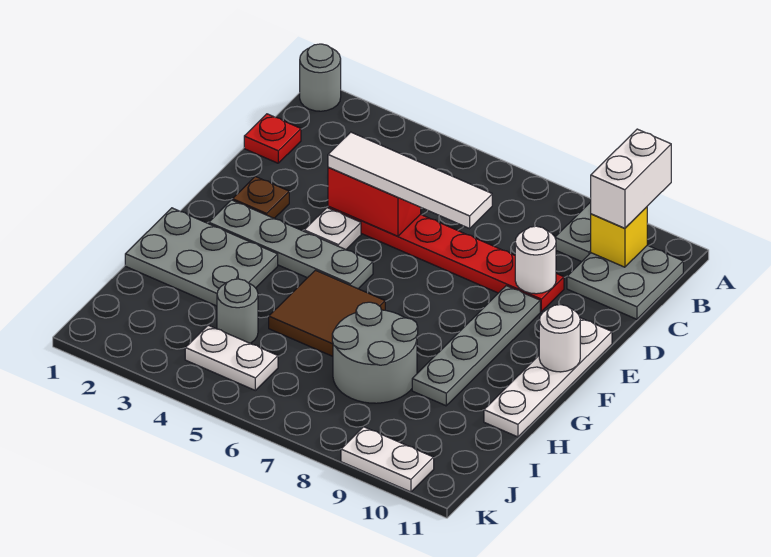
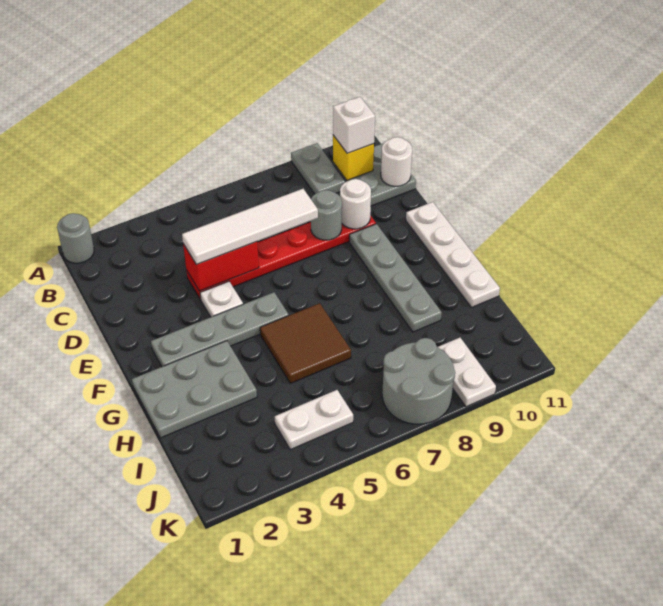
white brick A10:B10 level 3 -> white brick B10 level 3
red plate C1 level 1 -> none
brown plate E2 level 1 -> none
white round brick F11 level 2 -> white round brick C11 level 2
grey round brick H7:I8 level 1 -> grey round brick J7:K8 level 1
grey round brick I4 level 1 -> grey round brick D8 level 2
white plate K9:K10 level 1 -> white plate J9:K9 level 1

